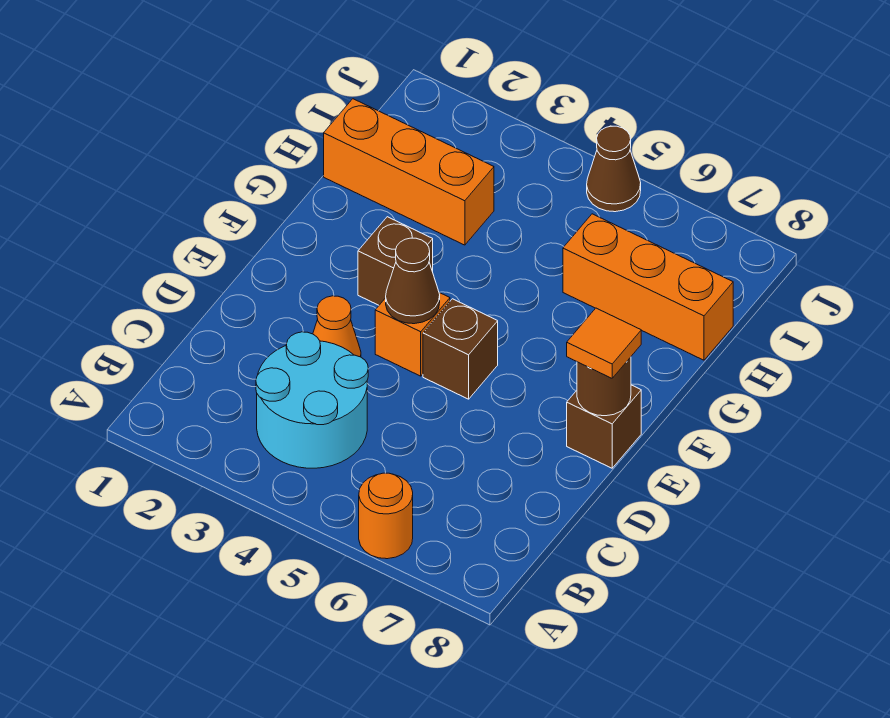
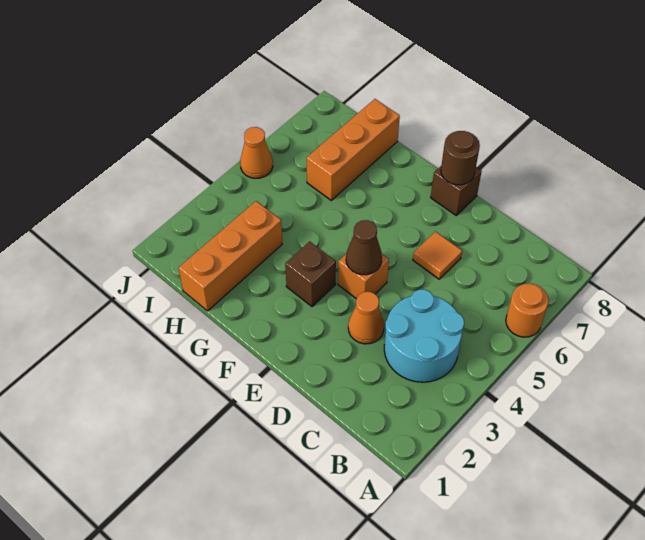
brown brick E5 level 1 -> none
orange tile E8 level 3 -> orange tile D6 level 1
brown cone J5 level 1 -> orange cone J5 level 1

